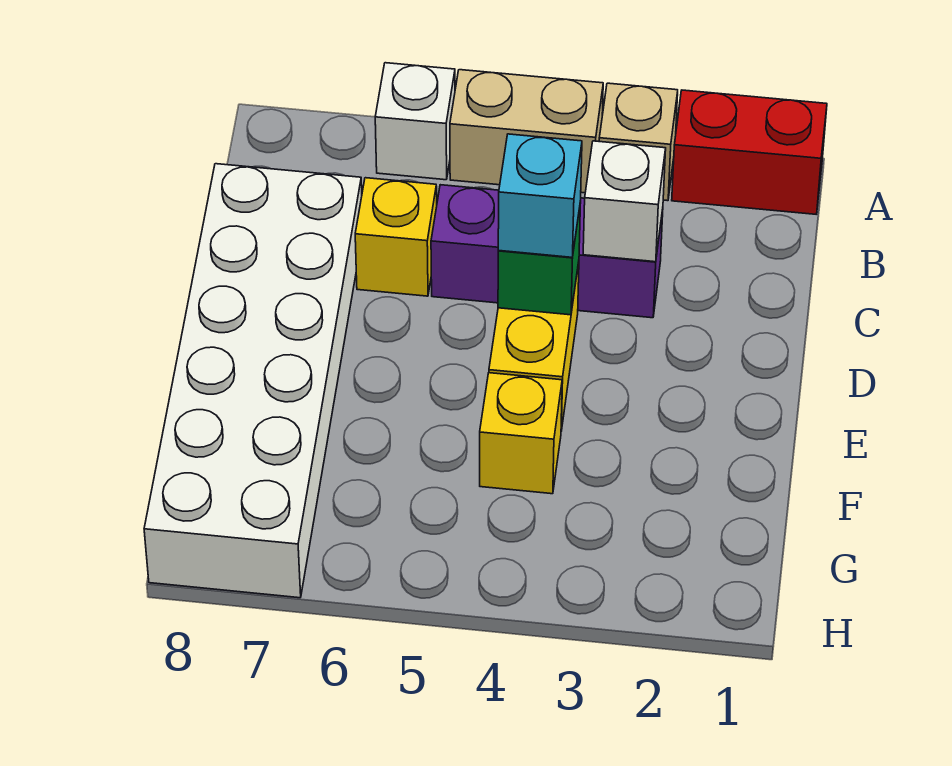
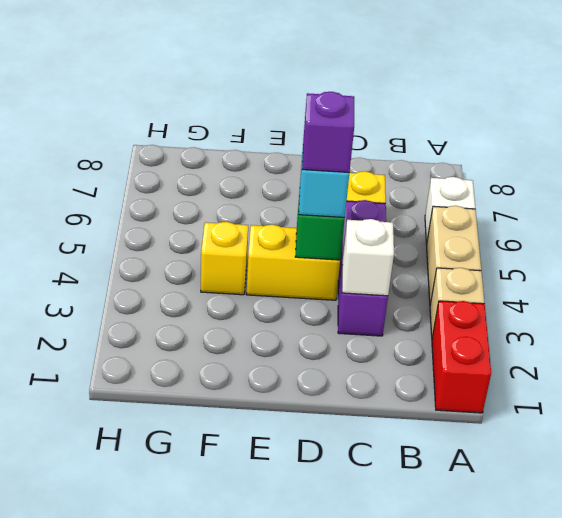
white brick C7:H8 level 1 -> none
none -> purple brick D4 level 4

